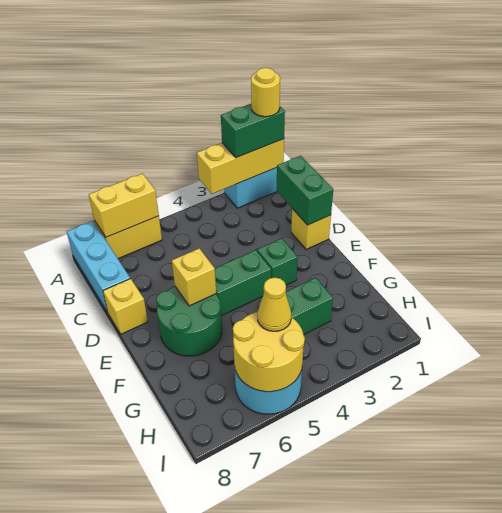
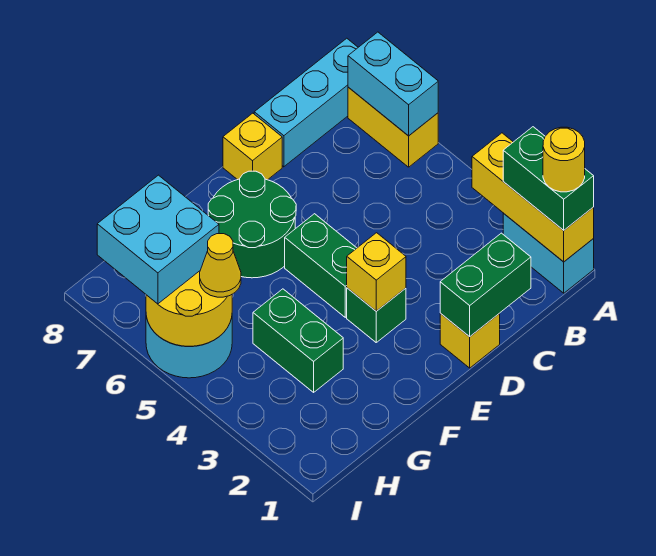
yellow brick A6:A7 level 2 -> cyan brick A6:A7 level 2
yellow brick E6 level 2 -> yellow brick E3 level 2
none -> cyan brick H6:I7 level 3

